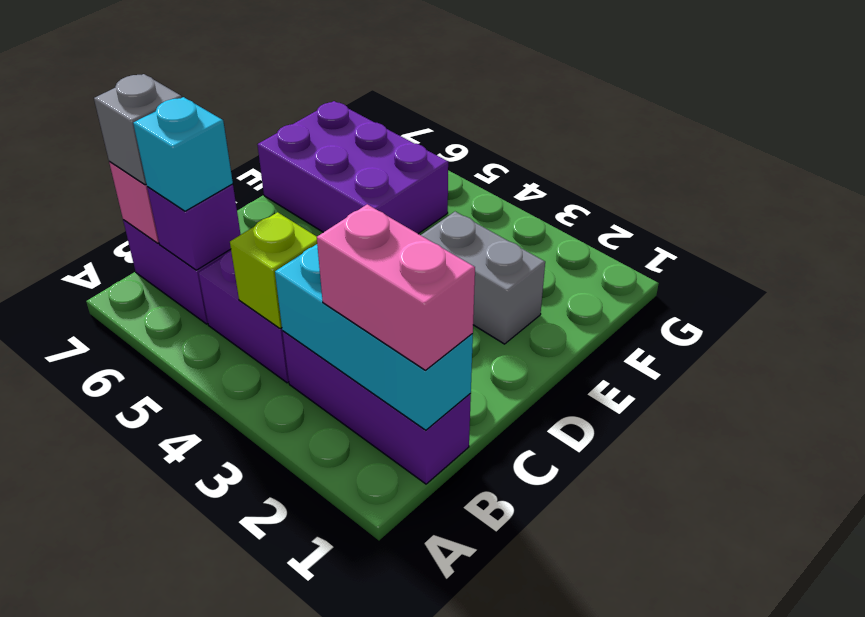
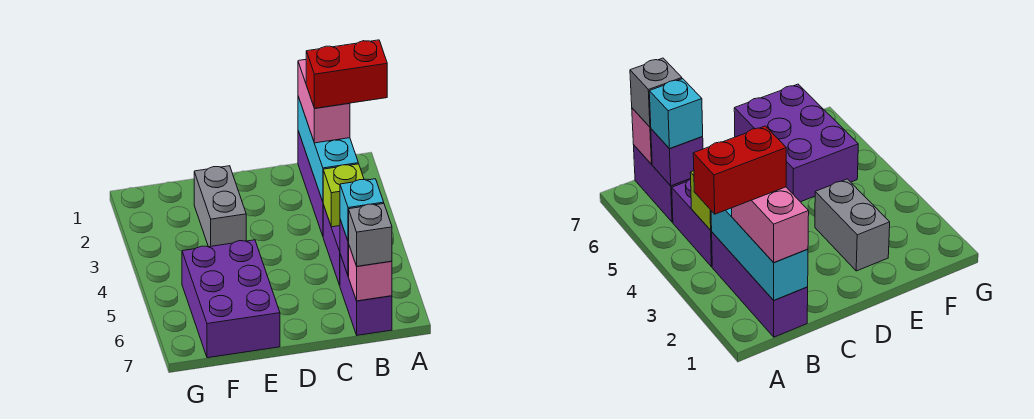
none -> red brick A2:B2 level 4

